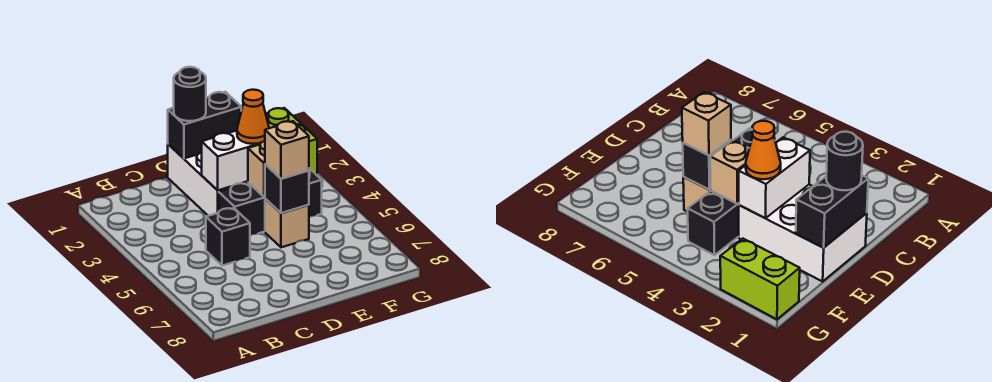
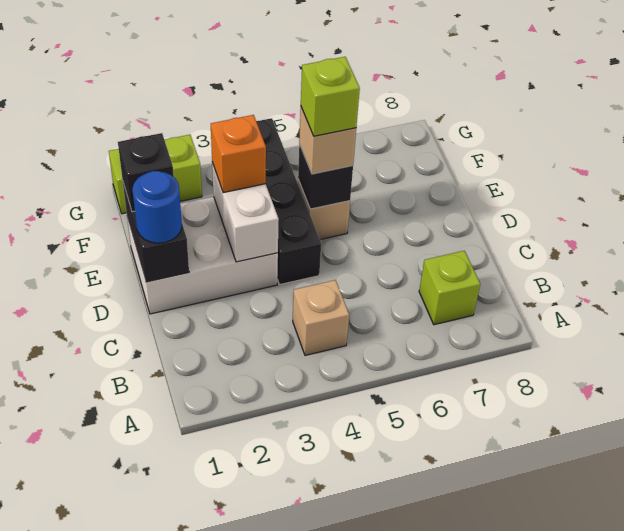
none -> lime brick B7 level 1
black brick C5 level 1 -> black brick E1 level 3
black round brick D1 level 3 -> blue round brick D1 level 3
black brick D4:F4 level 1 -> black brick D4:G4 level 1
orange cone E3 level 3 -> orange brick E3 level 3
tan brick E4 level 2 -> tan brick B4 level 1
none -> lime brick E5 level 4

